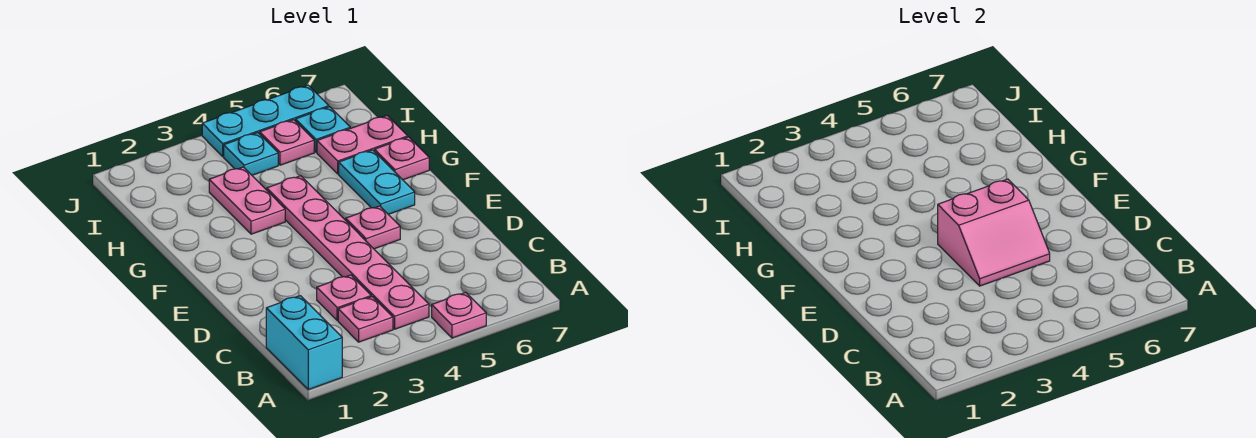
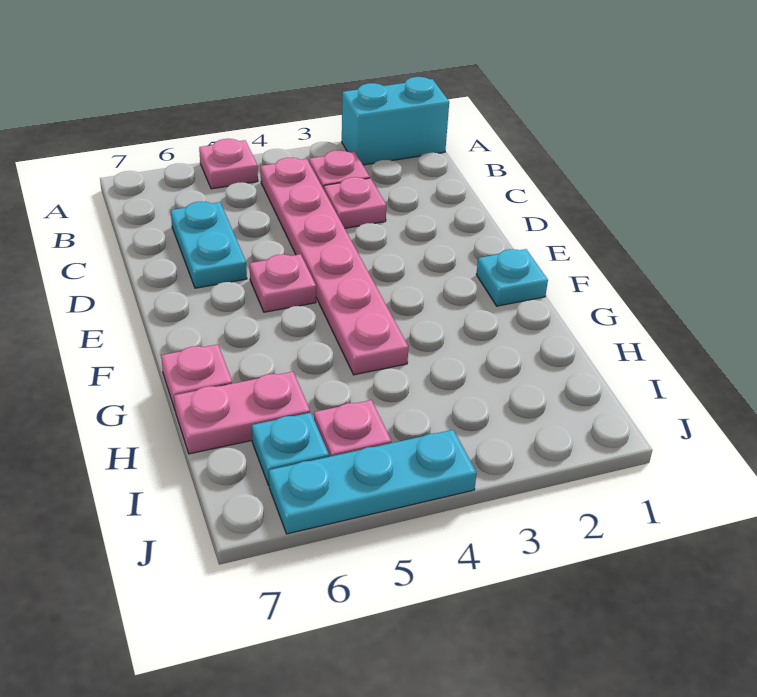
cyan brick A1:B1 level 1 -> cyan brick A1:A2 level 1
pink slope D4:E5 level 2 top E -> none
cyan plate F6:G6 level 1 -> cyan plate C6:D6 level 1
pink plate G3:H3 level 1 -> none
cyan plate I4 level 1 -> cyan plate F1 level 1

